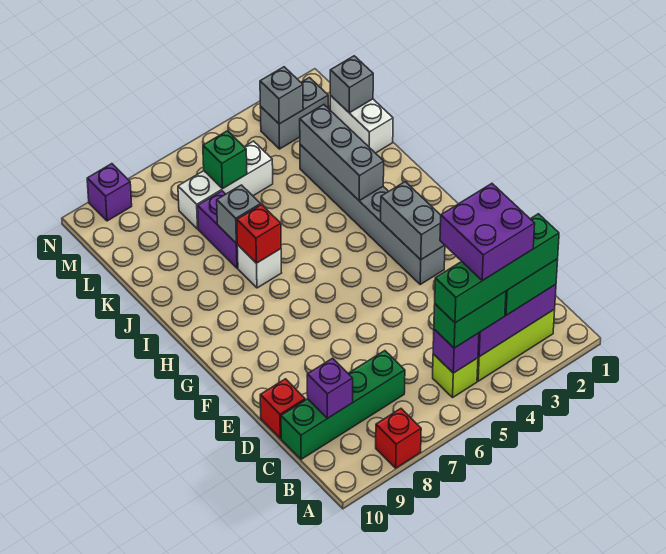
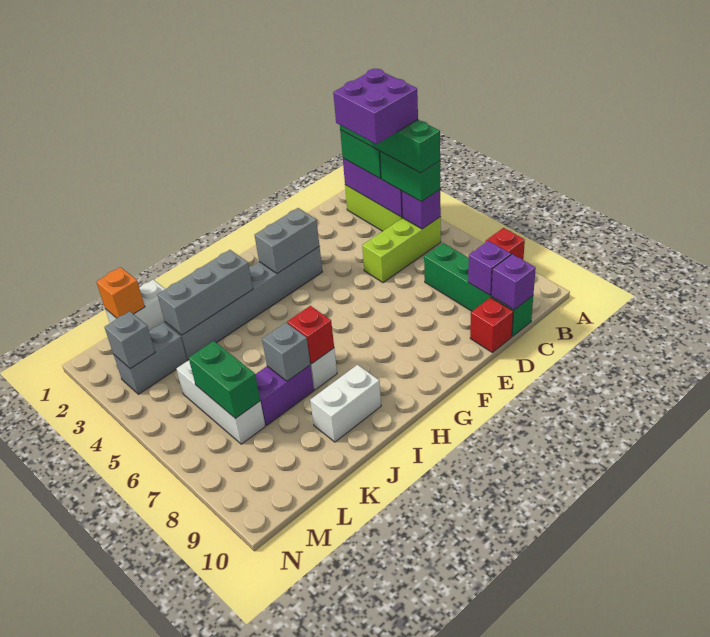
lime brick B5 level 1 -> lime brick B5:D5 level 1
none -> white brick I9:J9 level 1
grey brick L1 level 2 -> orange brick L1 level 2
green brick L6 level 2 -> green brick L6:L7 level 2
grey brick M2:M3 level 1 -> grey brick L3:M3 level 1
purple brick N9 level 1 -> purple brick C10 level 2

